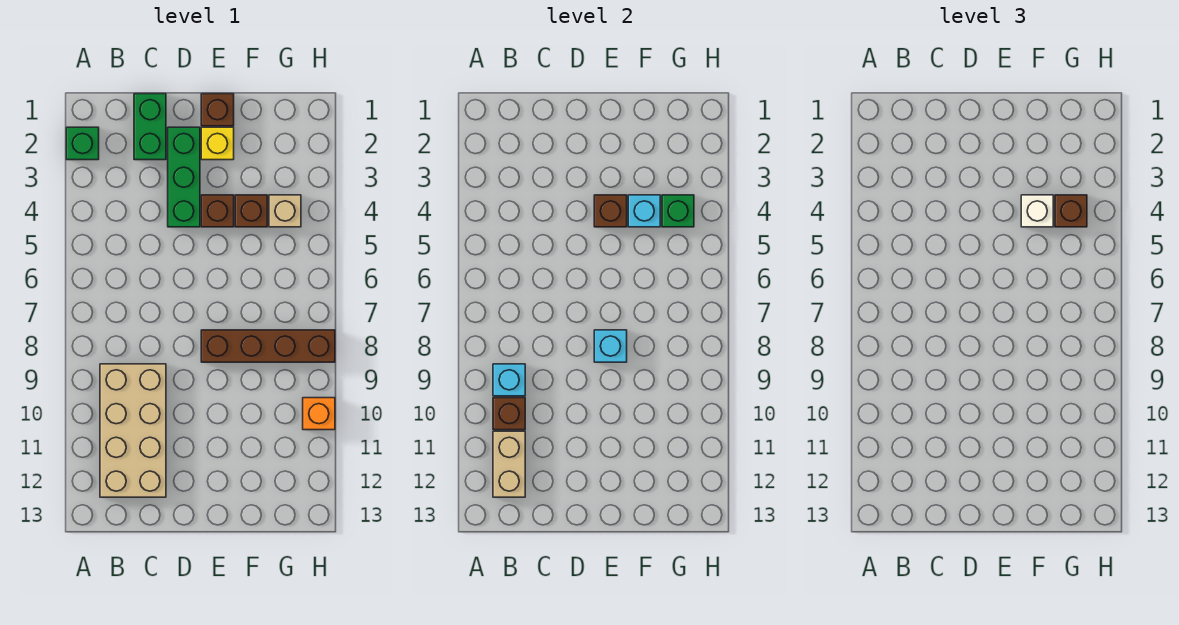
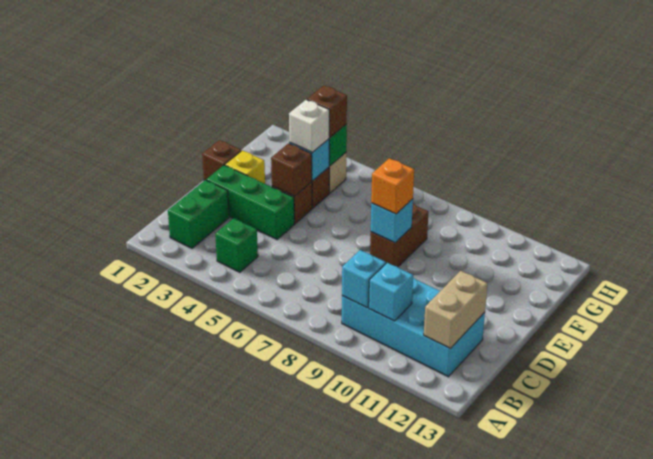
green brick A2 level 1 -> green brick B4 level 1
tan brick B9:C12 level 1 -> cyan brick B9:C12 level 1
brown brick B10 level 2 -> cyan brick B10 level 2
tan brick B11:B12 level 2 -> tan brick B12:C12 level 2
green brick C1:C2 level 1 -> green brick B2:C2 level 1
brown brick E8:H8 level 1 -> brown brick E8:F8 level 1
orange brick H10 level 1 -> orange brick E8 level 3

